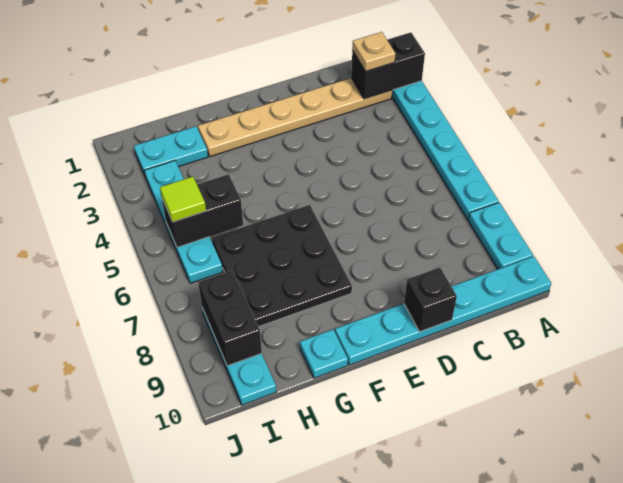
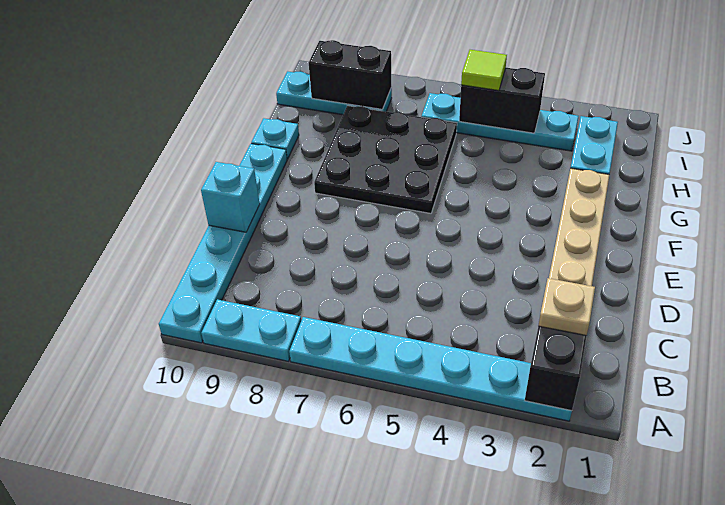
black brick D10 level 2 -> cyan brick D10 level 2
black brick H5:I5 level 2 -> black brick I4:I5 level 2

